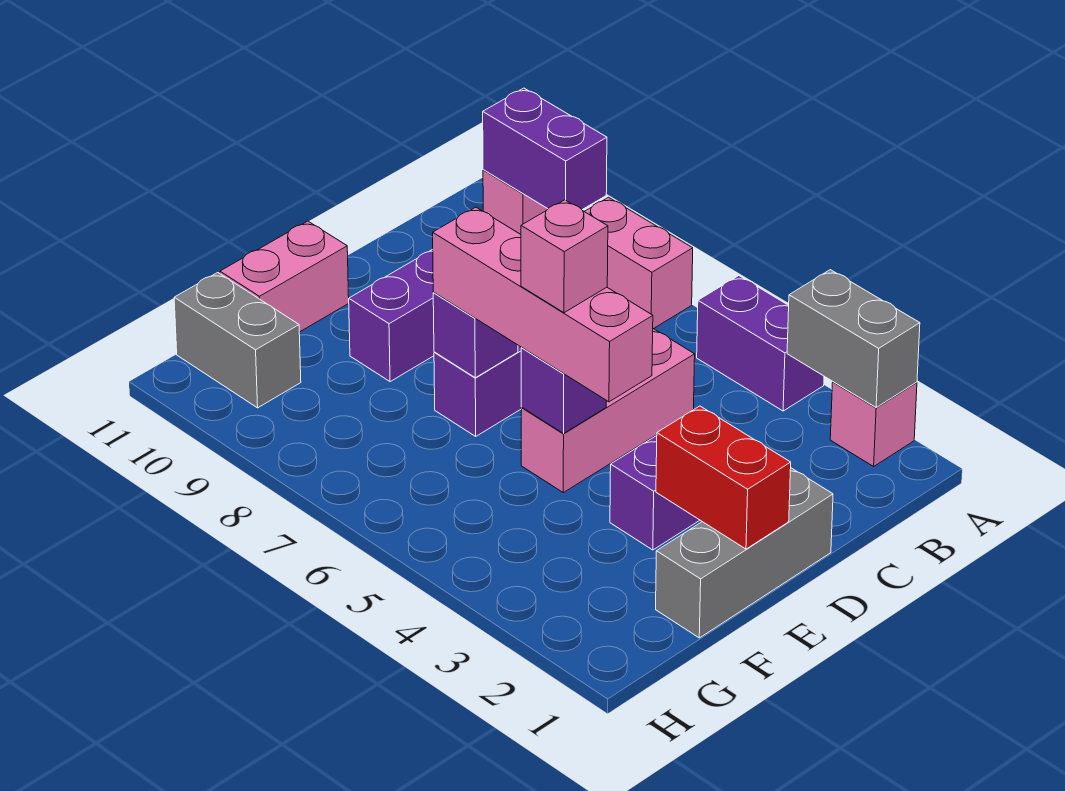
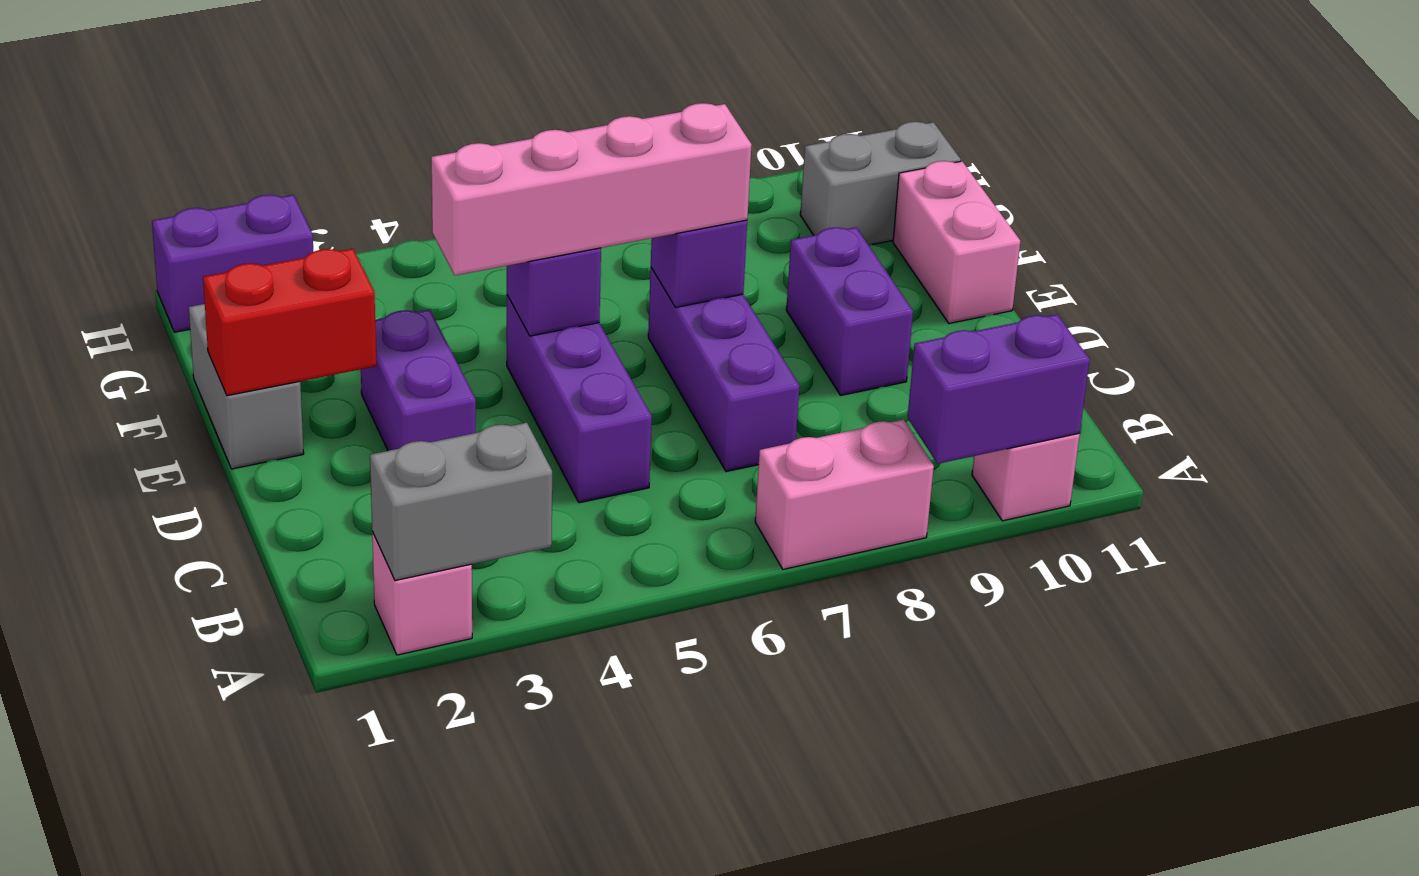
purple brick A4:A5 level 1 -> purple brick H1:H2 level 1
pink brick C5:E5 level 1 -> purple brick C5:E5 level 1
grey brick D1:F1 level 1 -> grey brick E1:F1 level 1
pink brick E5 level 4 -> none

